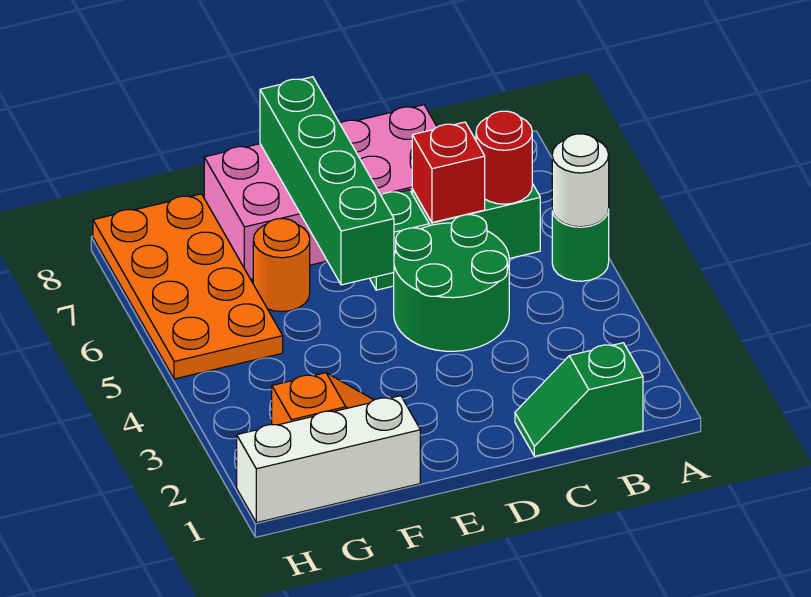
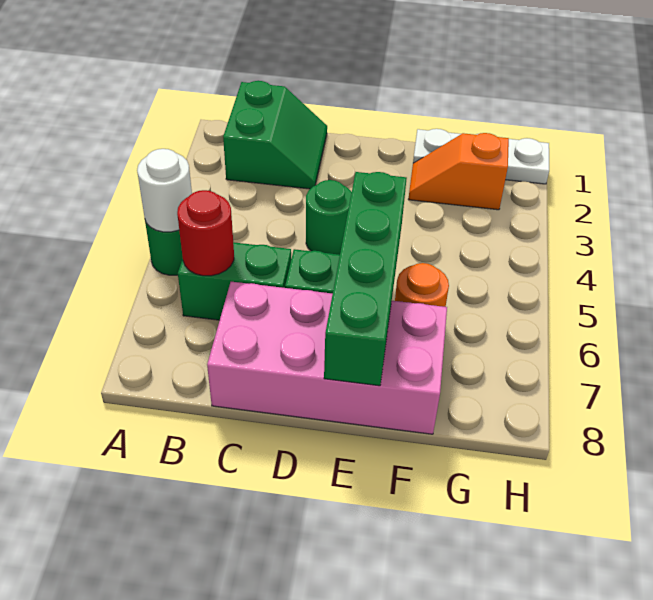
green slope B1:C1 level 1 top B -> green slope B1:C2 level 1 top B
green round brick C4:D5 level 1 -> green round brick D4 level 1
red brick C6 level 2 -> none
white brick F1:H1 level 1 -> white plate F1:H1 level 1
orange plate G5:H8 level 1 -> none

